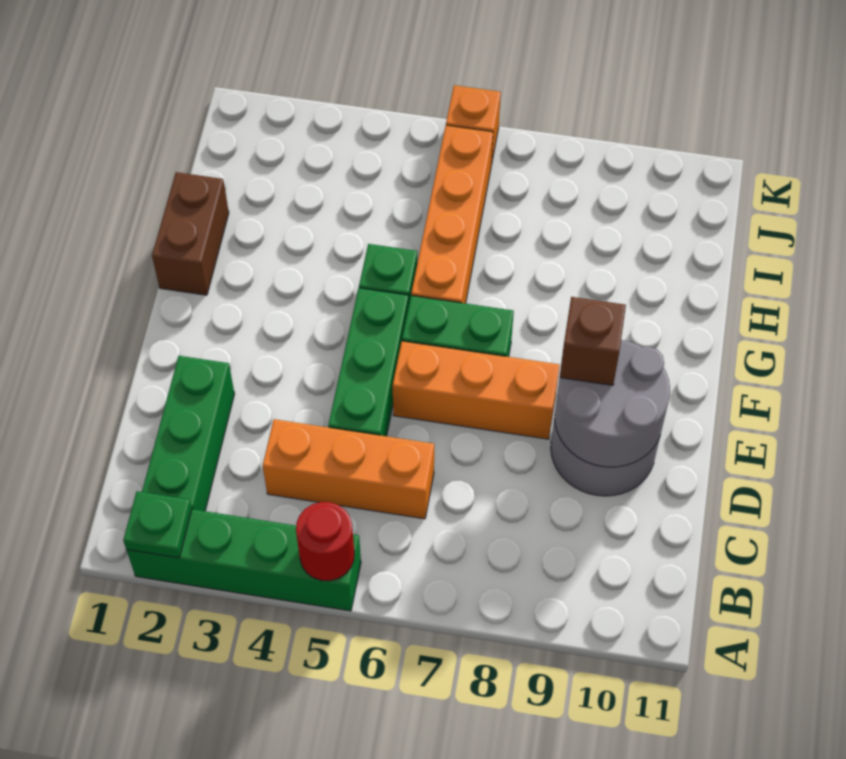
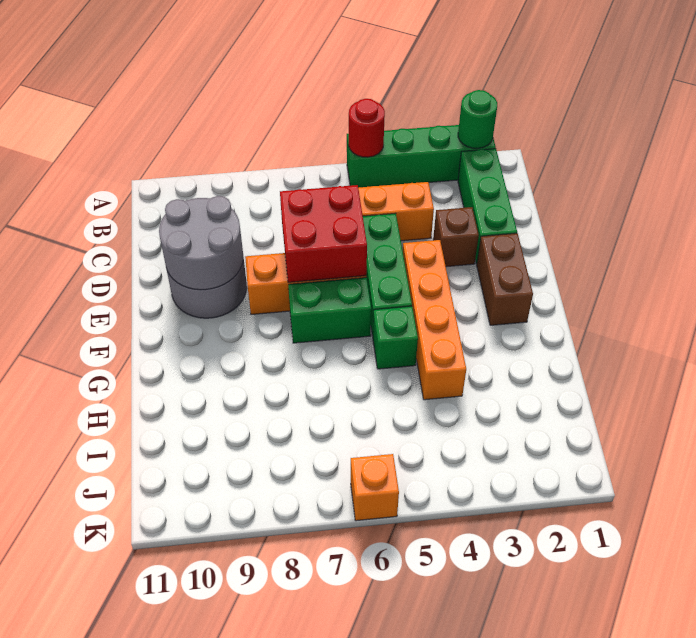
green plate A2 level 2 -> green round brick A2 level 2
none -> red brick D6:E7 level 2
brown brick E9 level 3 -> brown brick D3 level 1
brown brick G1:H1 level 1 -> brown brick E2:F2 level 1
orange brick G6:J6 level 1 -> orange brick E4:H4 level 1

